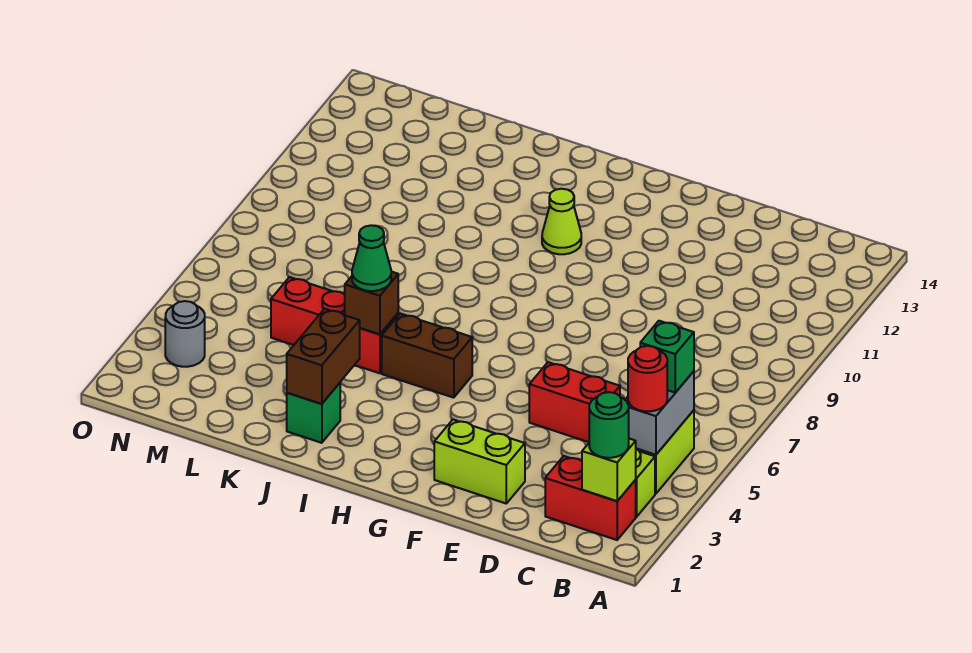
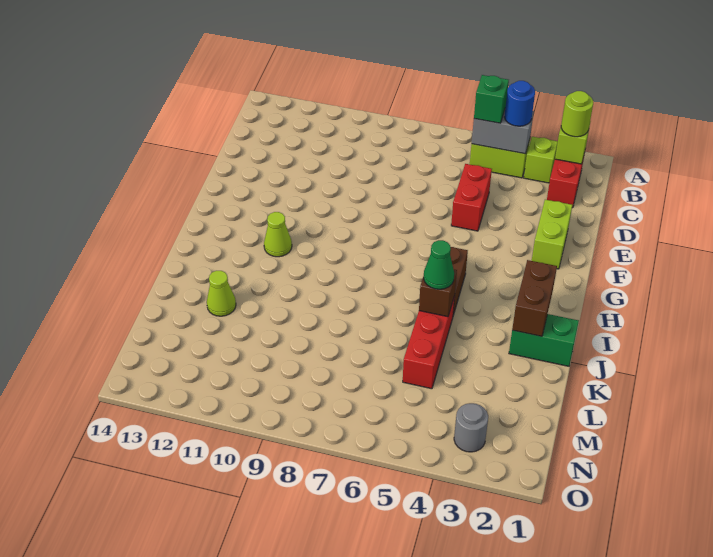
green round brick B2 level 3 -> lime round brick B2 level 3
red round brick B4 level 3 -> blue round brick B4 level 3
green brick J2 level 1 -> green brick J1:J2 level 1
brown brick J2:J3 level 2 -> brown brick I2:J2 level 2
none -> lime cone K12 level 1

